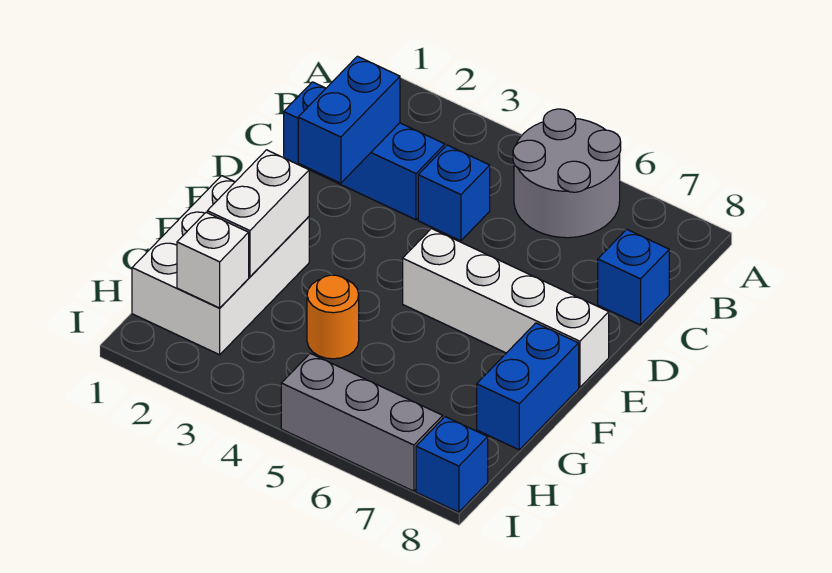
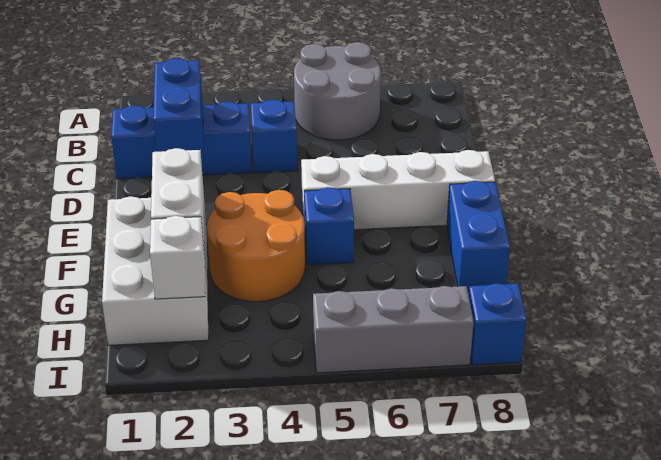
blue brick C8 level 1 -> blue brick F5 level 1
orange round brick G4 level 1 -> orange round brick F3:G4 level 1

